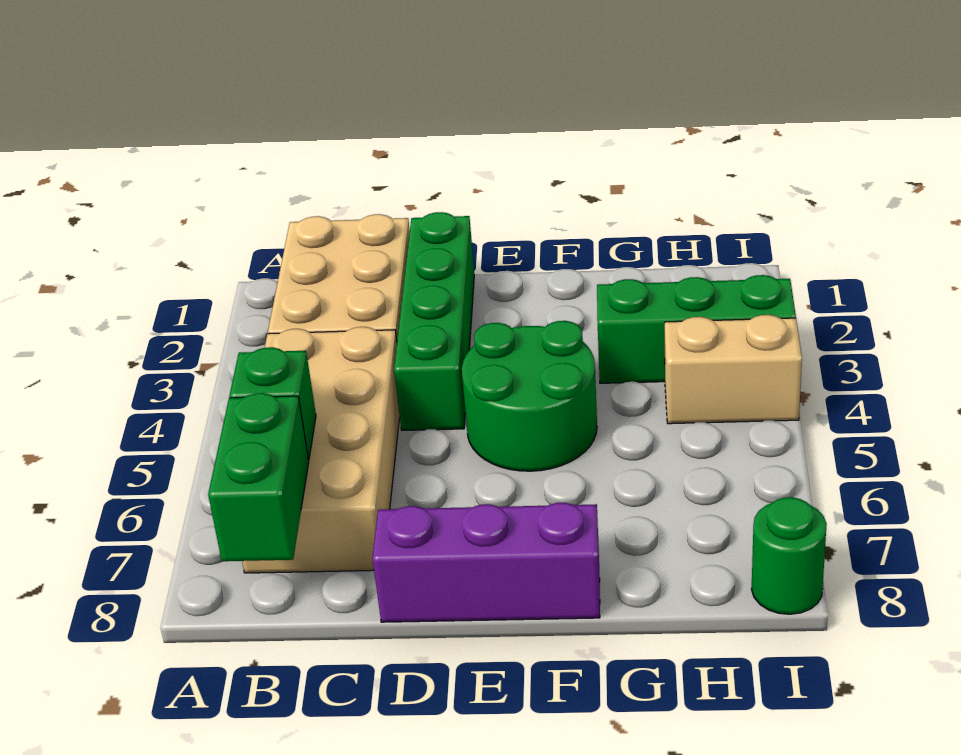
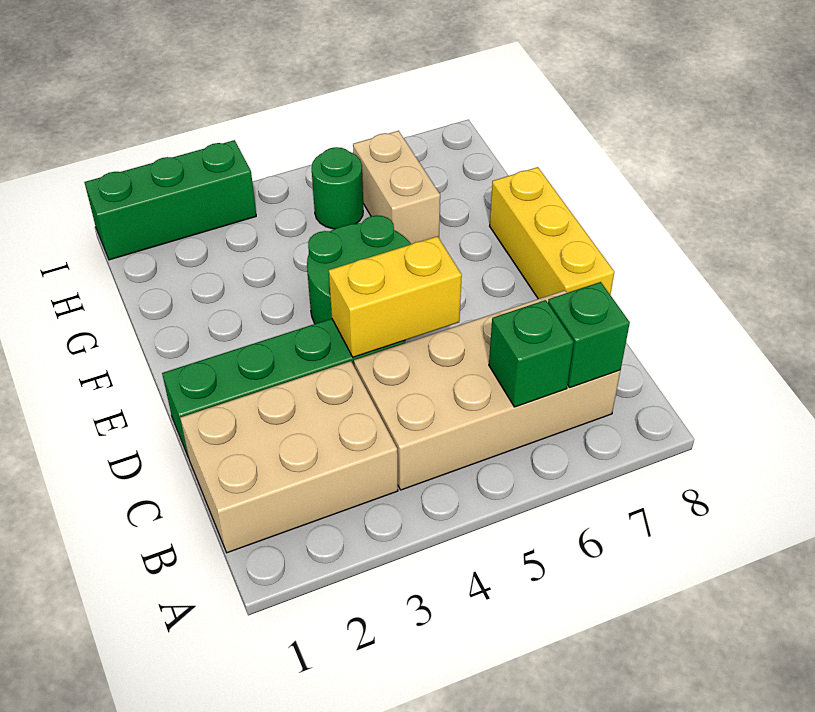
green brick B7:B8 level 2 -> green brick B7 level 2
none -> yellow brick D4:D5 level 2
purple brick D8:F8 level 1 -> yellow brick D8:F8 level 1
green brick G3:I3 level 1 -> green brick I1:I3 level 1
tan brick H4:I4 level 1 -> tan brick G6:H6 level 1
green round brick I8 level 1 -> green round brick H5 level 1

